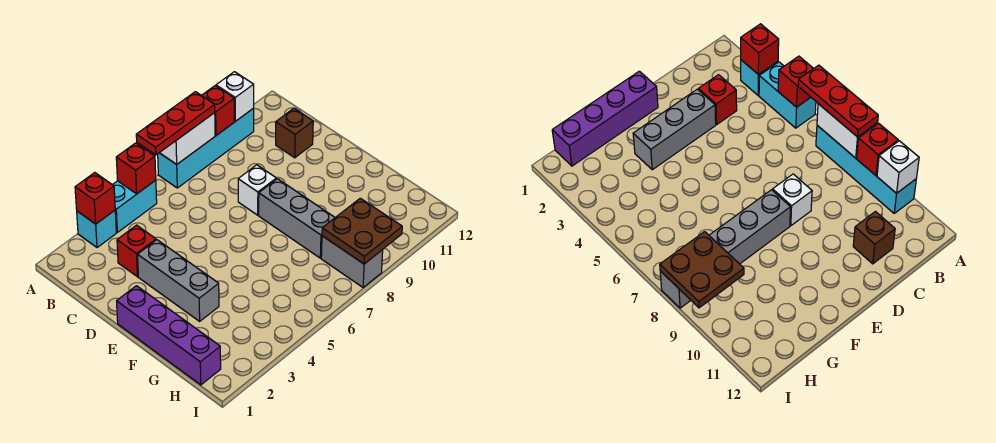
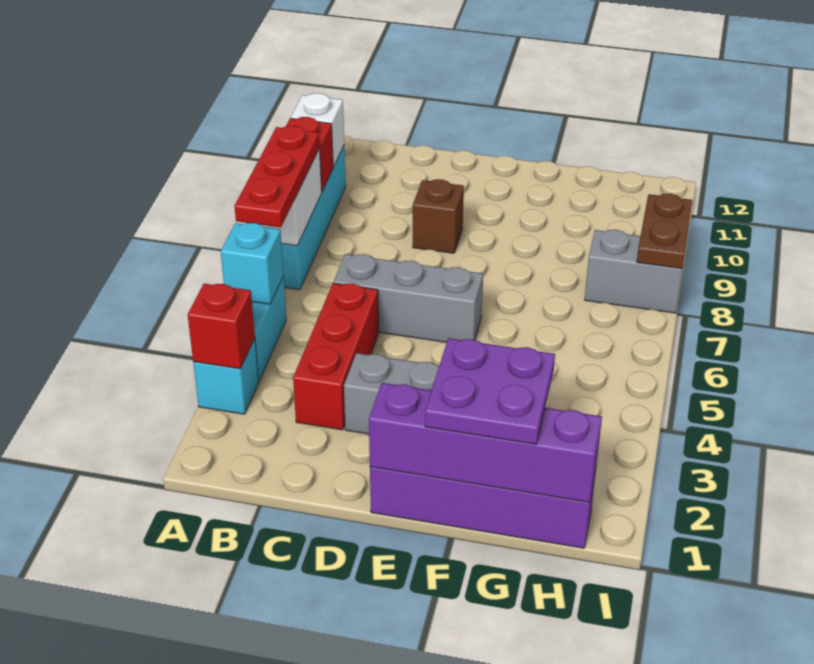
red brick A5 level 2 -> cyan brick A5 level 2
red brick C3 level 1 -> red brick C3:C5 level 1
brown brick C11 level 1 -> brown brick D9 level 1
white brick D8 level 1 -> none
none -> purple brick E1:H1 level 2
grey brick E8:G8 level 1 -> grey brick C6:E6 level 1
none -> purple plate F1:G2 level 3
brown plate H8:I9 level 2 -> brown plate I8:I9 level 2

